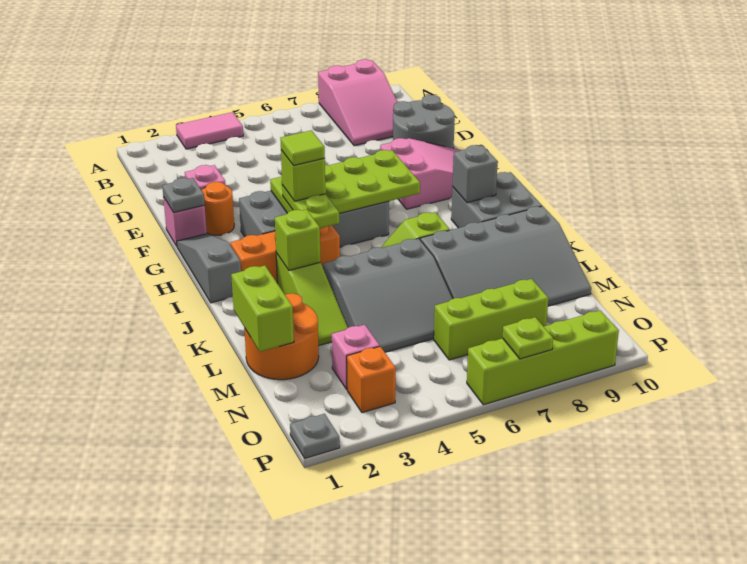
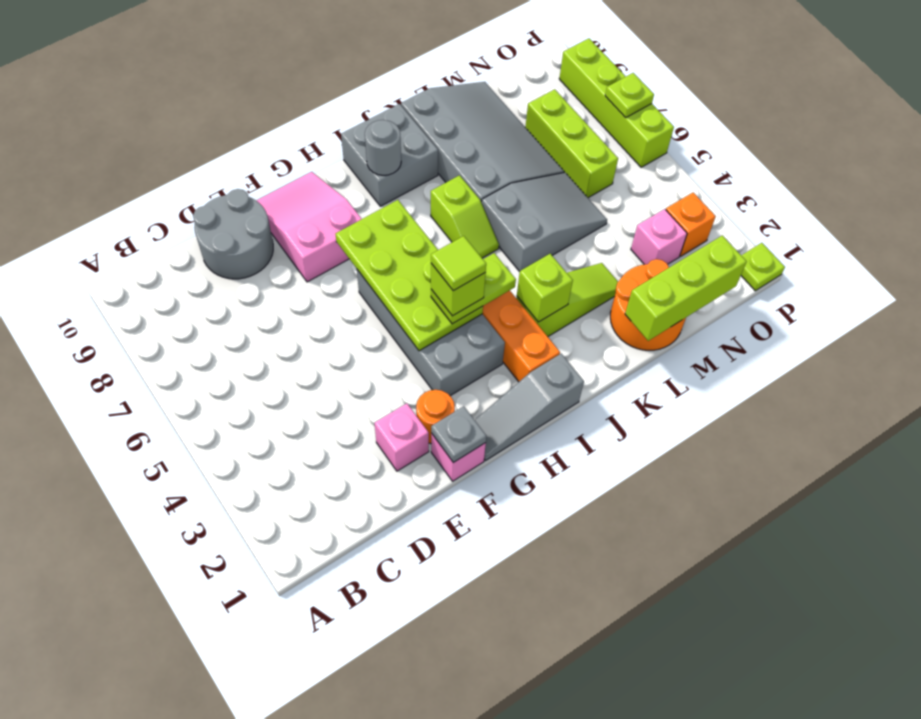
pink tile A3:A4 level 1 -> none
pink slope A8:C9 level 1 top A -> none
grey brick I9 level 2 -> grey round brick I9 level 2
grey slope K4:M6 level 1 top K -> grey slope K5:M6 level 1 top K
lime brick L1:M1 level 2 -> lime brick L1:N1 level 2
grey plate P1 level 1 -> lime plate P1 level 1

